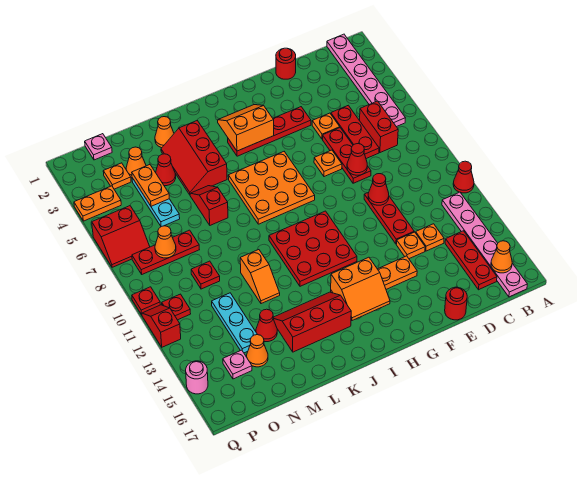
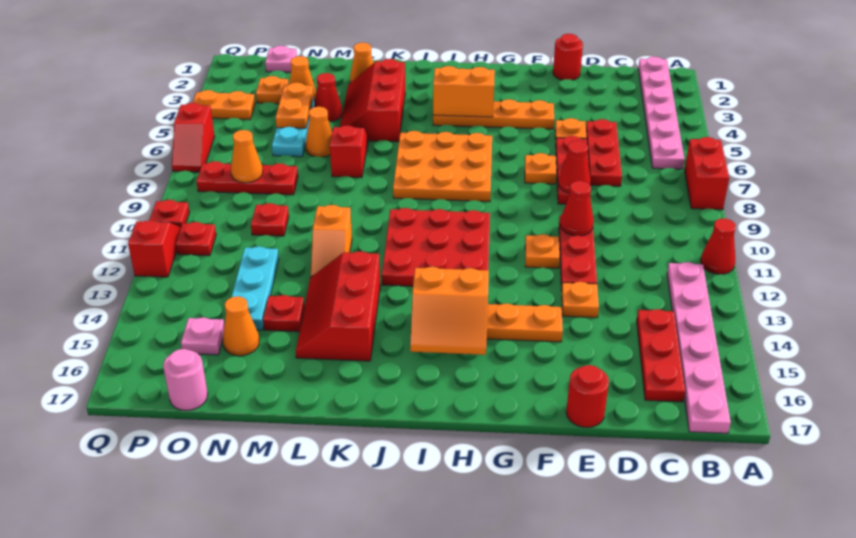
orange cone B16 level 2 -> orange cone M6 level 1
red brick C6:C7 level 1 -> red brick A7:A8 level 1
orange plate D13 level 1 -> orange plate F11 level 1
red plate F4:I4 level 1 -> orange plate F4:I4 level 1
red slope J14:L15 level 1 top 15 -> red slope K13:L15 level 1 top K
red cone M14 level 1 -> red plate M14 level 1
red slope P6:Q7 level 1 top 6 -> red slope Q6:Q7 level 1 top 6
pink round brick Q15 level 1 -> pink round brick O17 level 1

